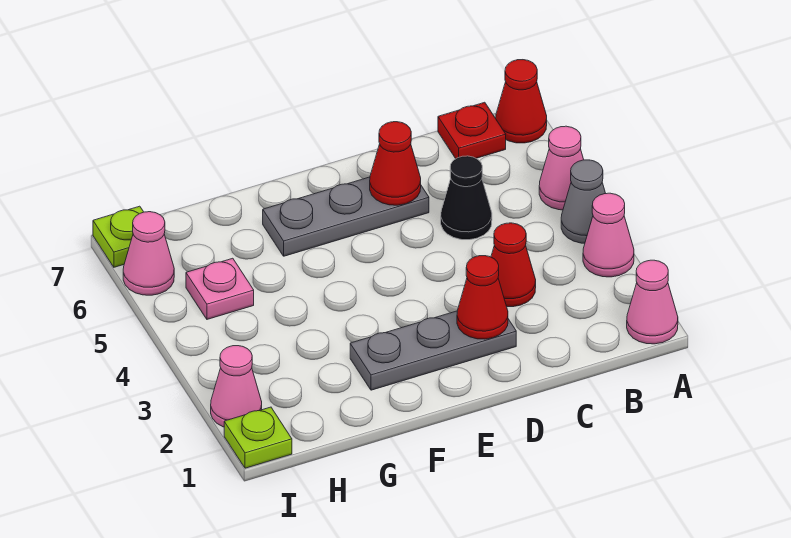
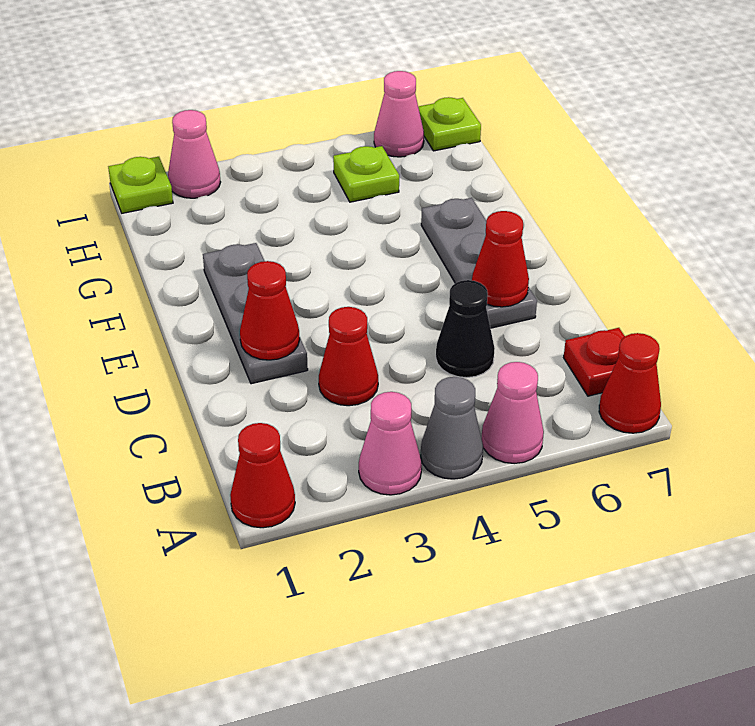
pink cone A1 level 1 -> red cone A1 level 1
pink plate H5 level 1 -> lime plate H5 level 1

